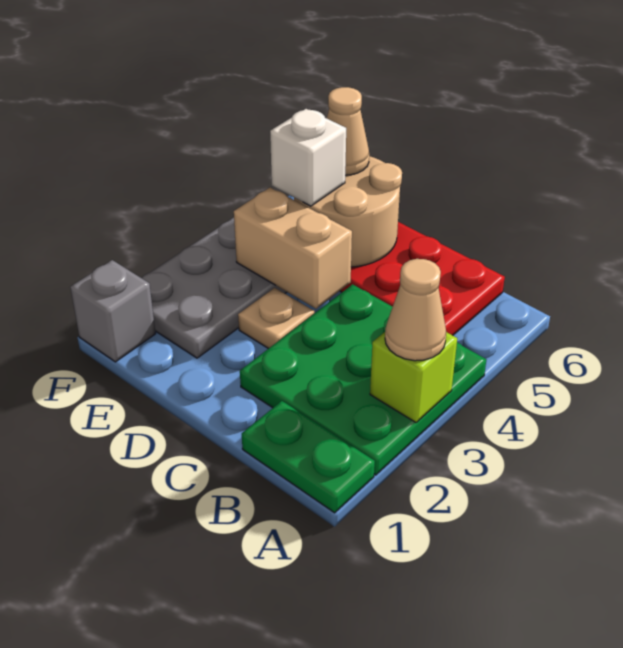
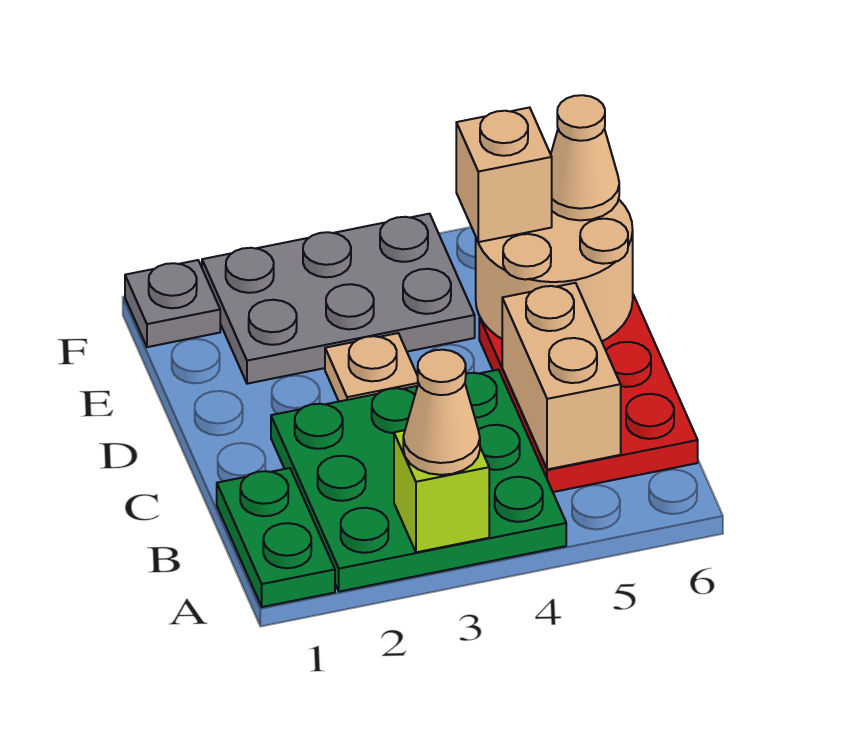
tan brick D4:E4 level 2 -> tan brick B5:C5 level 2
white brick E5 level 3 -> tan brick E5 level 3
grey brick F1 level 1 -> grey plate F1 level 1

